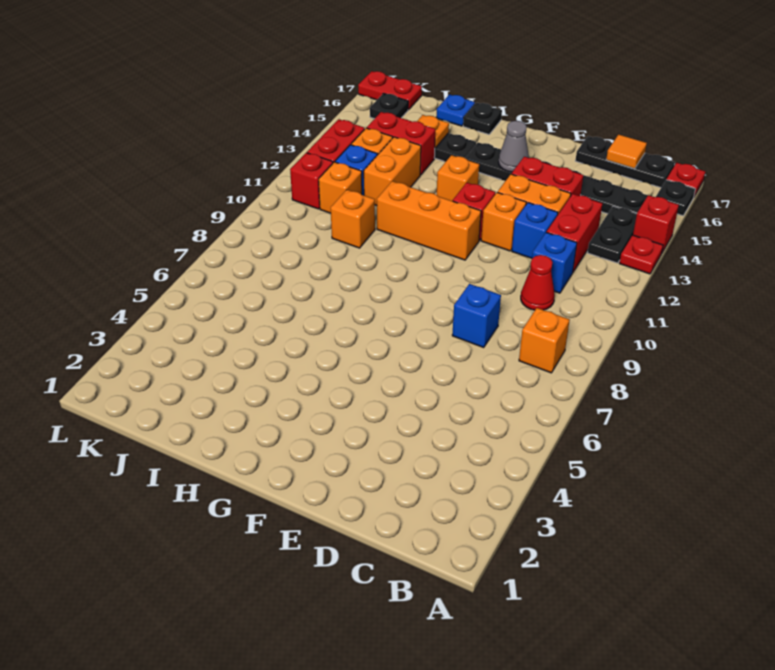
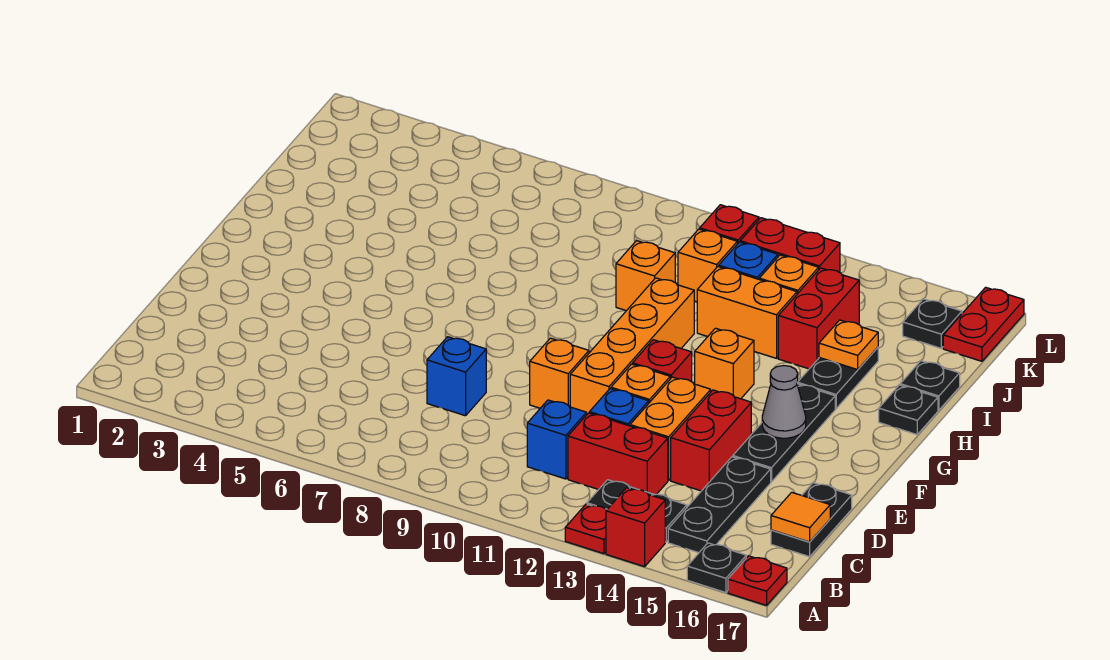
orange brick B8 level 1 -> orange brick E10 level 1
black plate B17:D17 level 1 -> black plate C17:D17 level 1
red cone C10 level 1 -> none
orange brick F11:H11 level 1 -> orange brick E11:H11 level 1
blue plate I17 level 1 -> black plate I17 level 1

